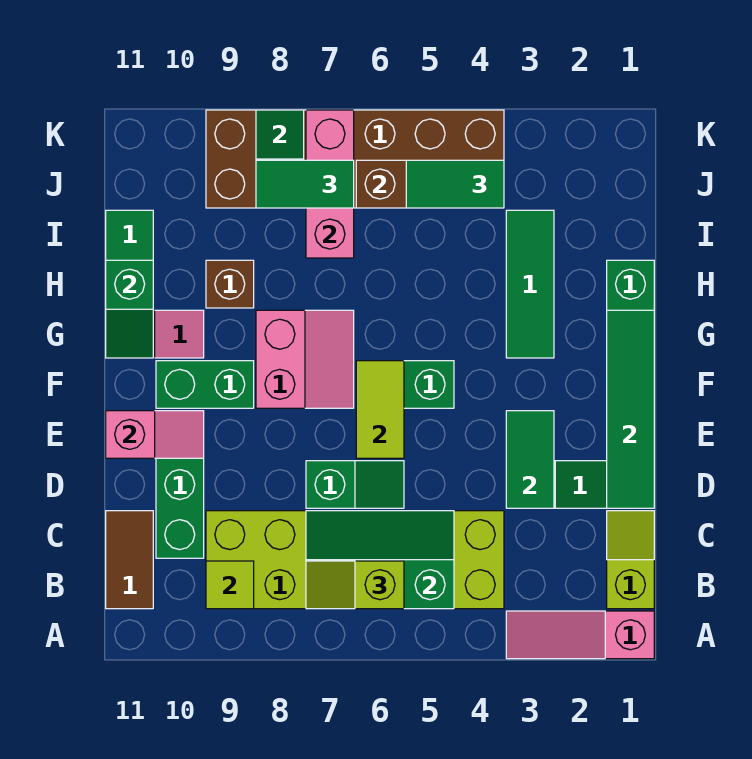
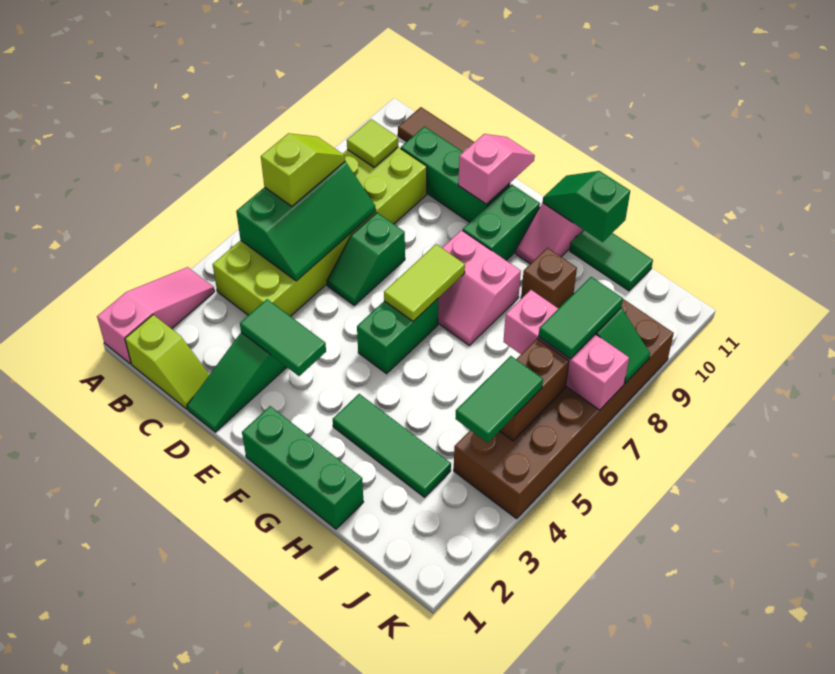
green tile D1:G1 level 2 -> none
lime tile E6:F6 level 2 -> lime tile F6:F7 level 2
pink slope E10:E11 level 2 top 11 -> pink slope E10:E11 level 2 top 10

